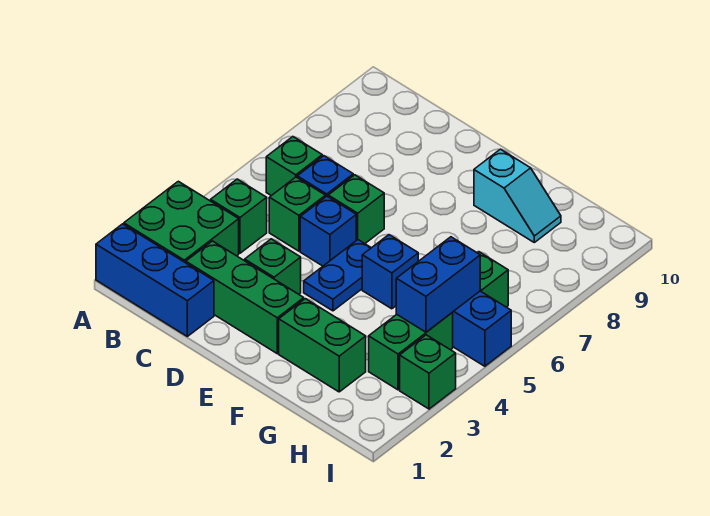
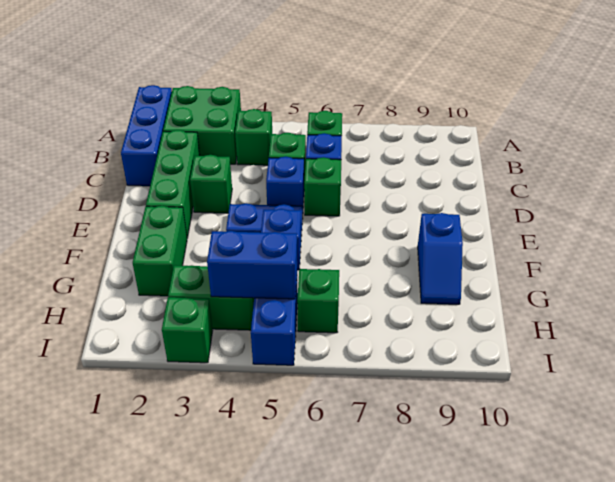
cyan slope F9:G9 level 1 top F -> blue slope F9:G9 level 1 top F

